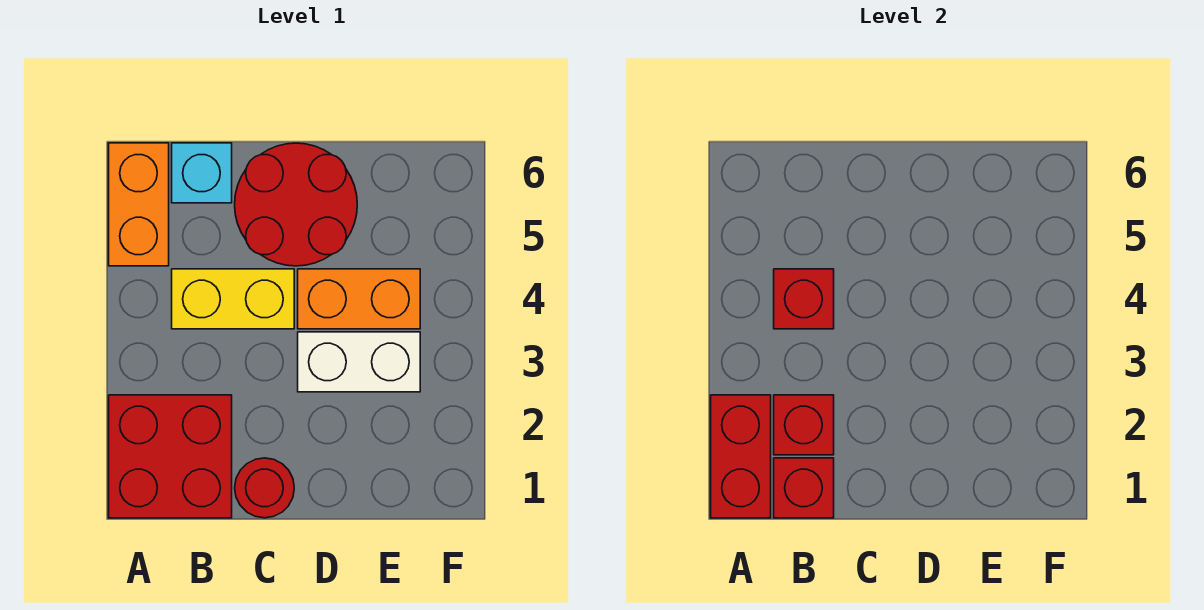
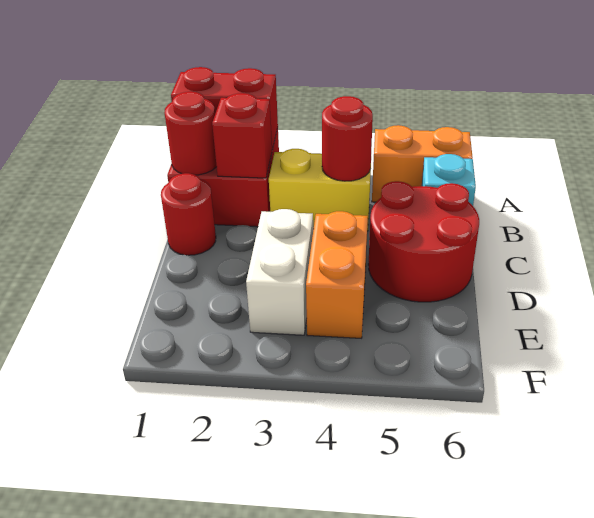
red brick B1 level 2 -> red round brick B1 level 2
yellow brick B4:C4 level 1 -> yellow brick B3:B4 level 1
red brick B4 level 2 -> red round brick B4 level 2

